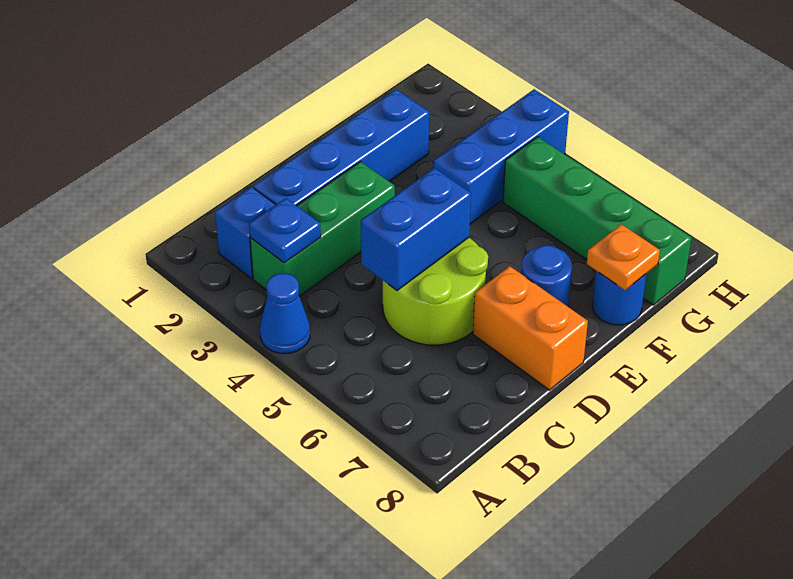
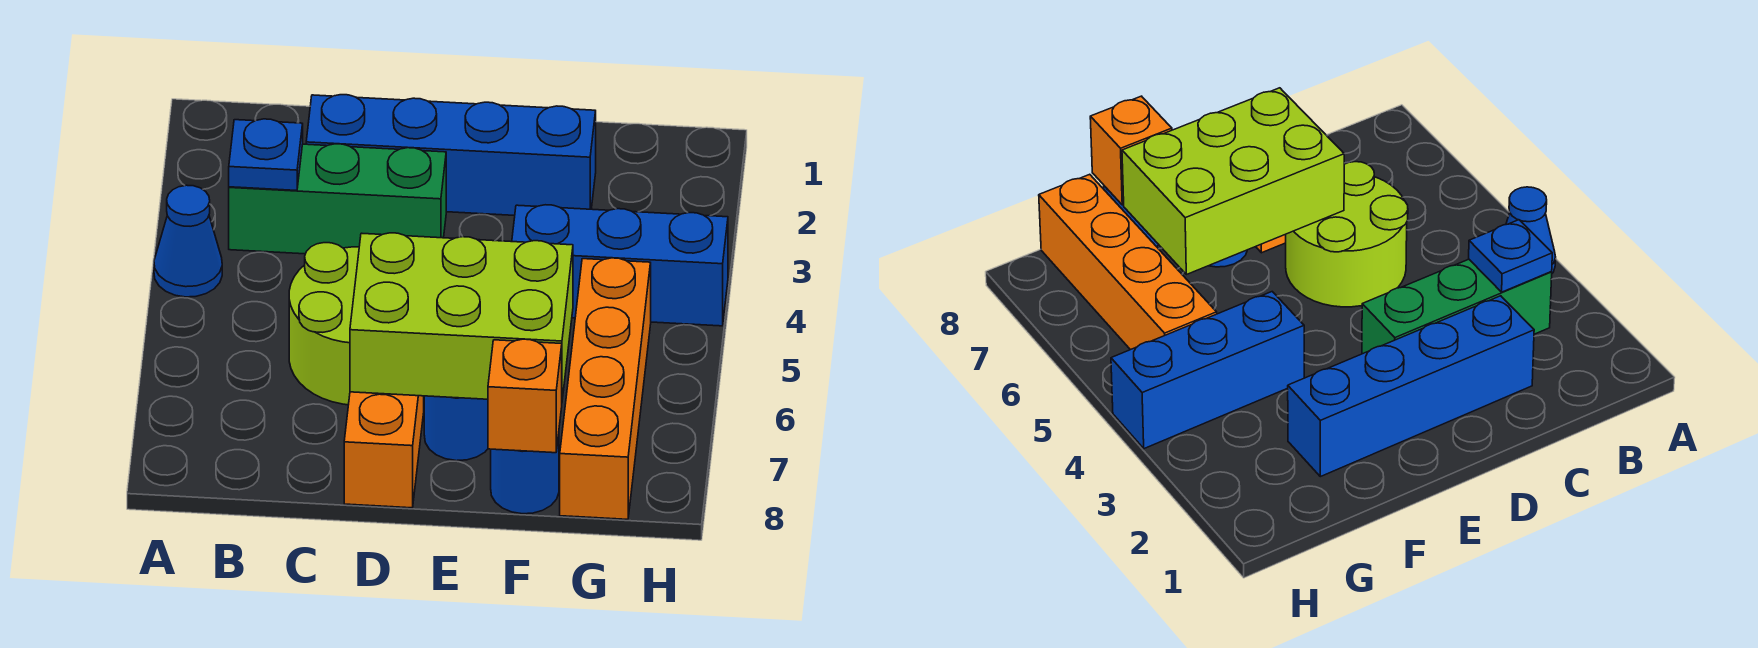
blue brick B2 level 1 -> none
blue brick C5:D5 level 2 -> none
none -> lime brick D6:F7 level 2
orange plate F8 level 2 -> orange brick F8 level 2
green brick G5:G8 level 1 -> orange brick G5:G8 level 1

